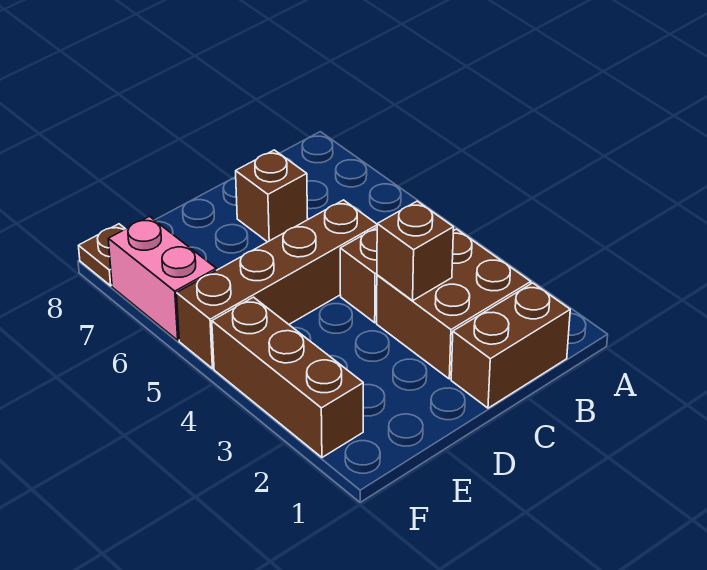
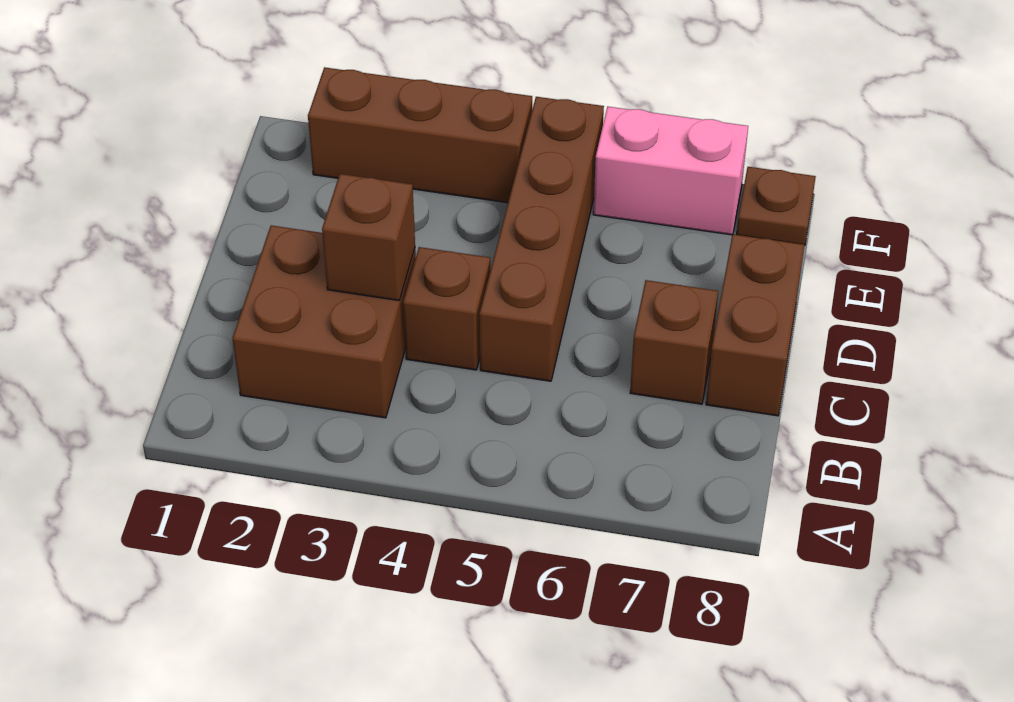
brown brick B1:C1 level 1 -> brown brick C8:D8 level 1

